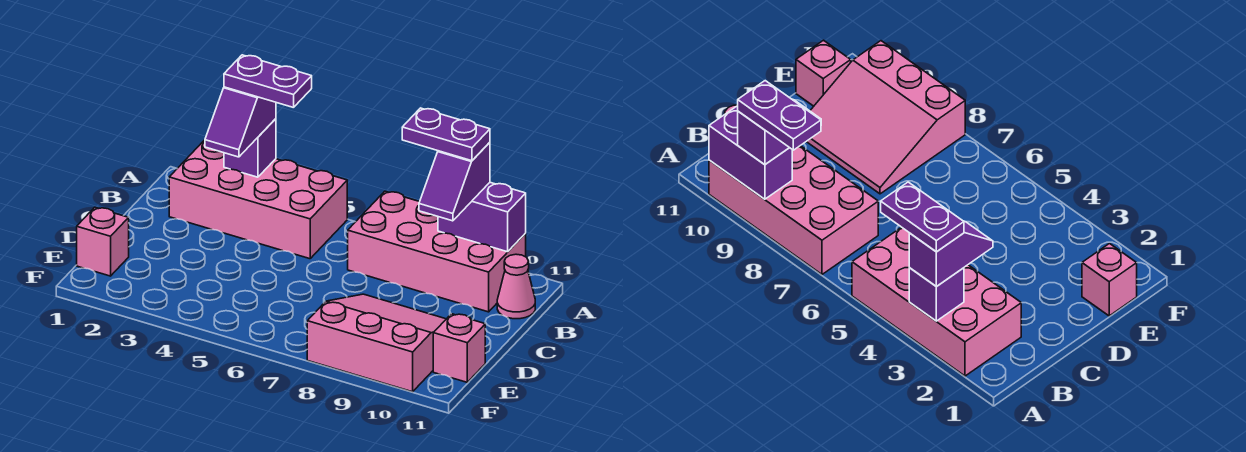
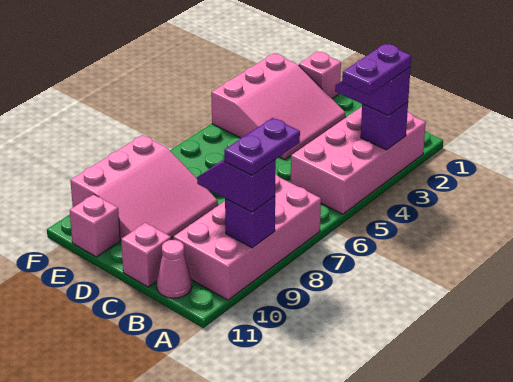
purple brick A9:A10 level 2 -> purple brick A9 level 2
none -> pink brick C11 level 1
none -> pink slope D2:F4 level 1 top F

